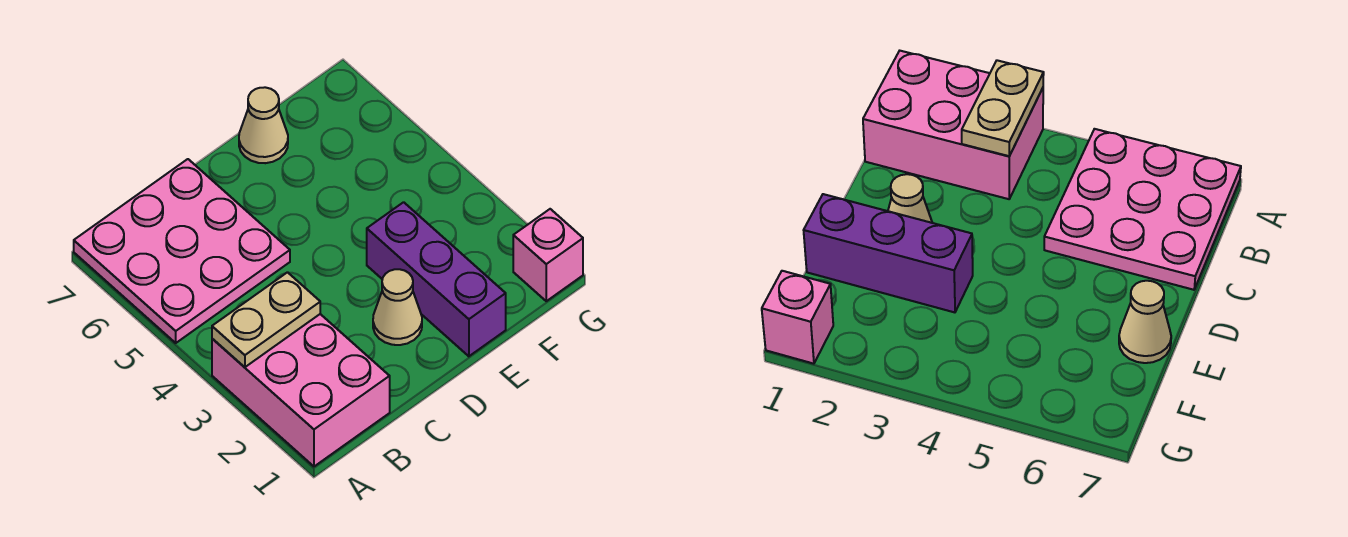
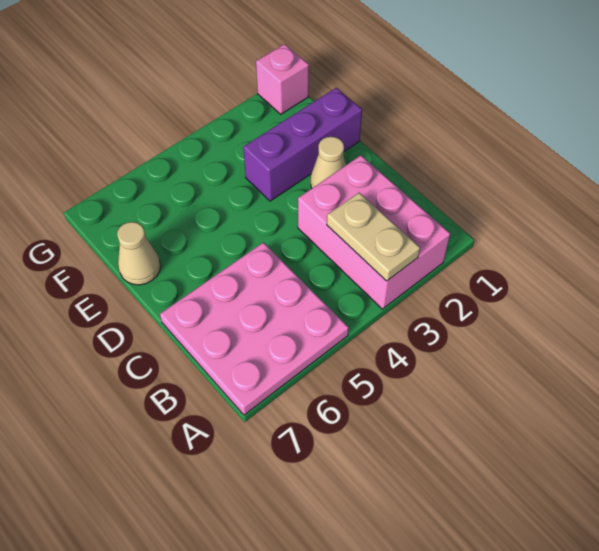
pink brick A1:B3 level 1 -> pink brick A2:C3 level 1

